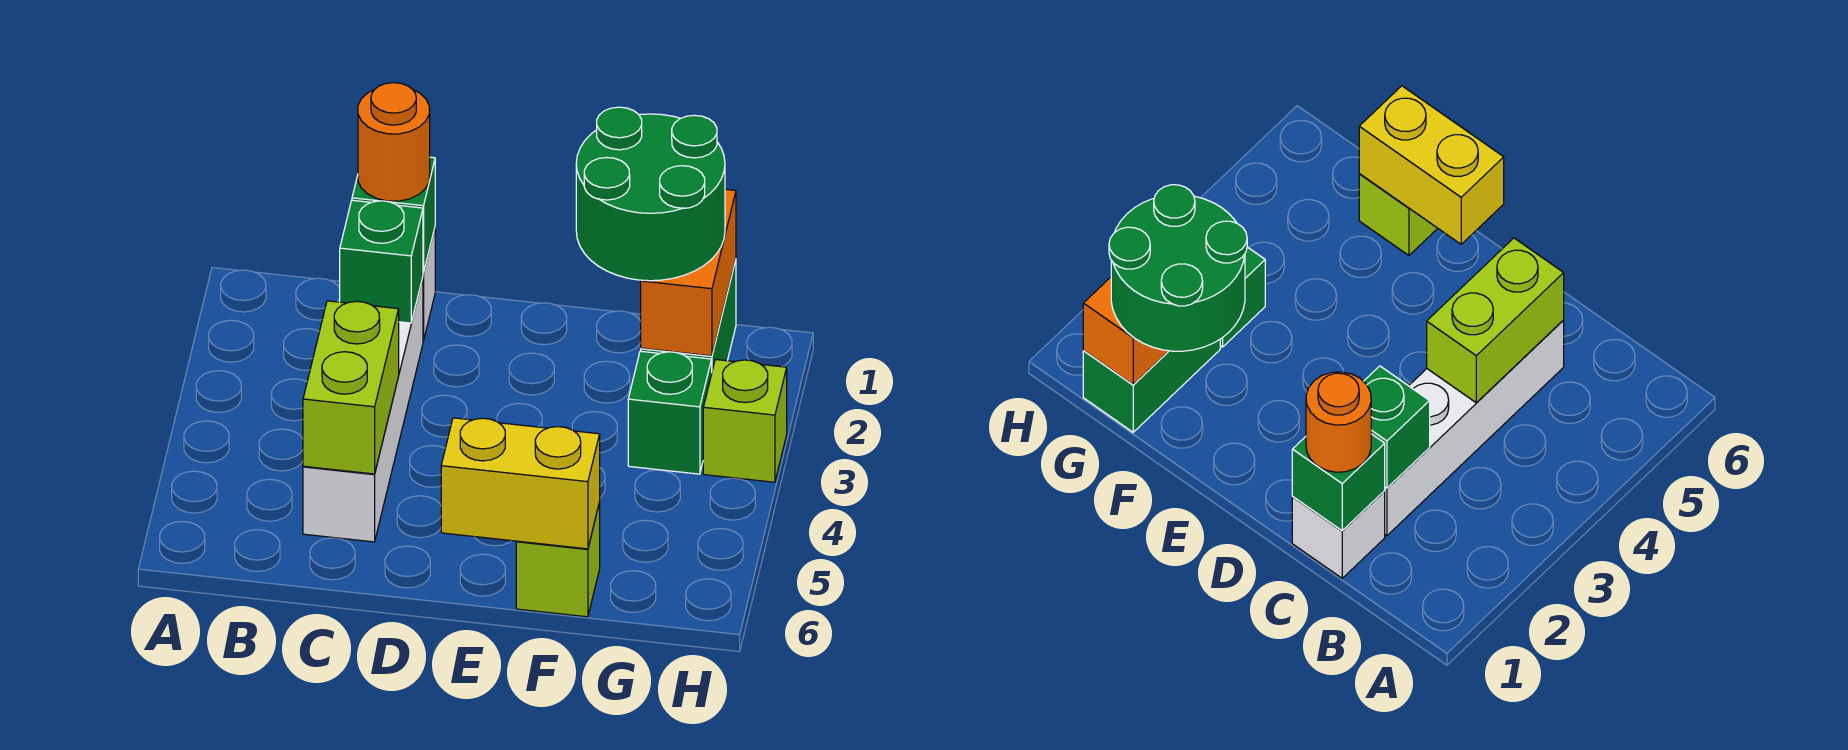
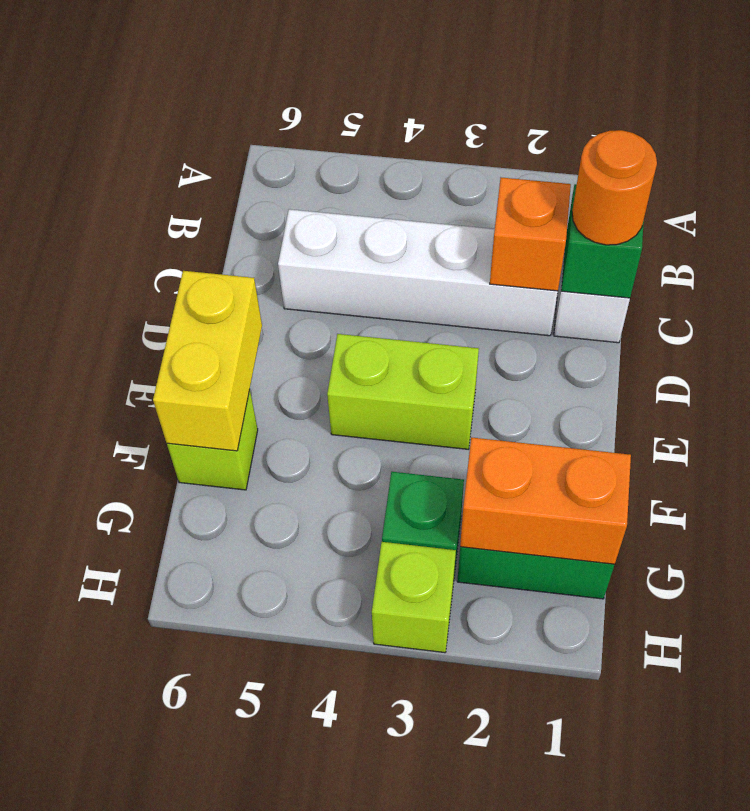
green brick C2 level 2 -> orange brick C2 level 2
lime brick C4:C5 level 2 -> lime brick E3:E4 level 1
green round brick F1:G2 level 3 -> none

